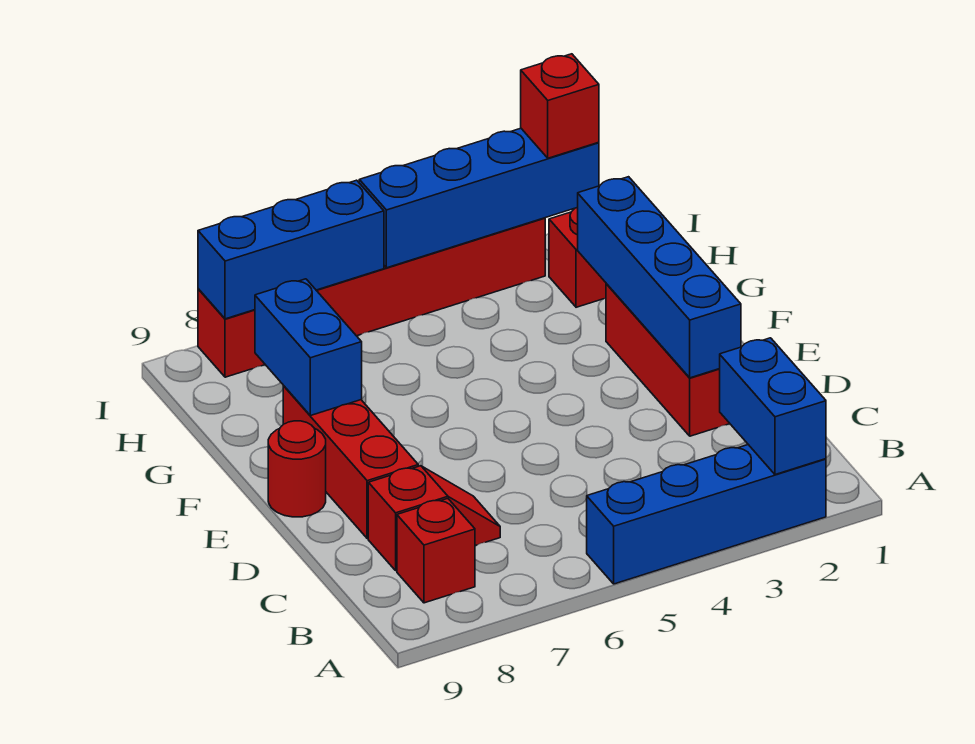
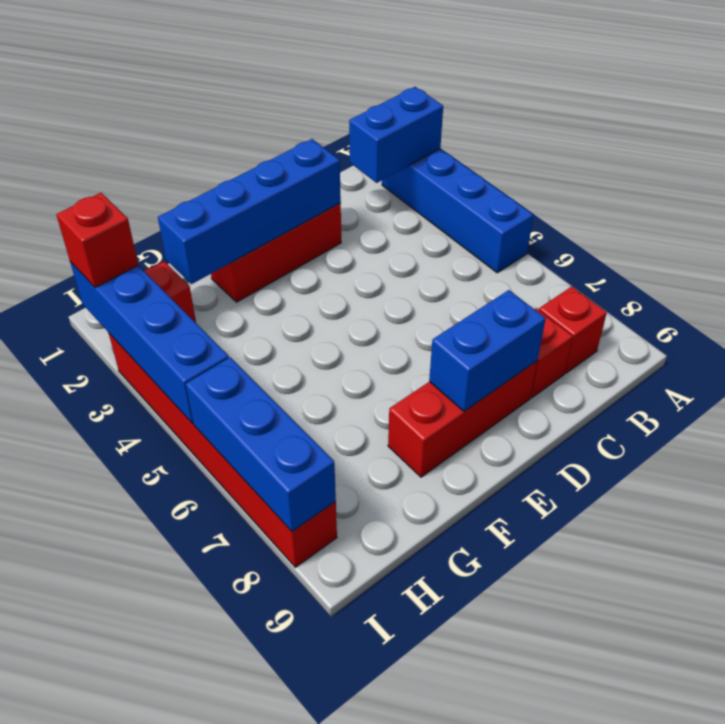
red round brick E9 level 1 -> none
blue brick F8:G8 level 2 -> blue brick D8:E8 level 2

